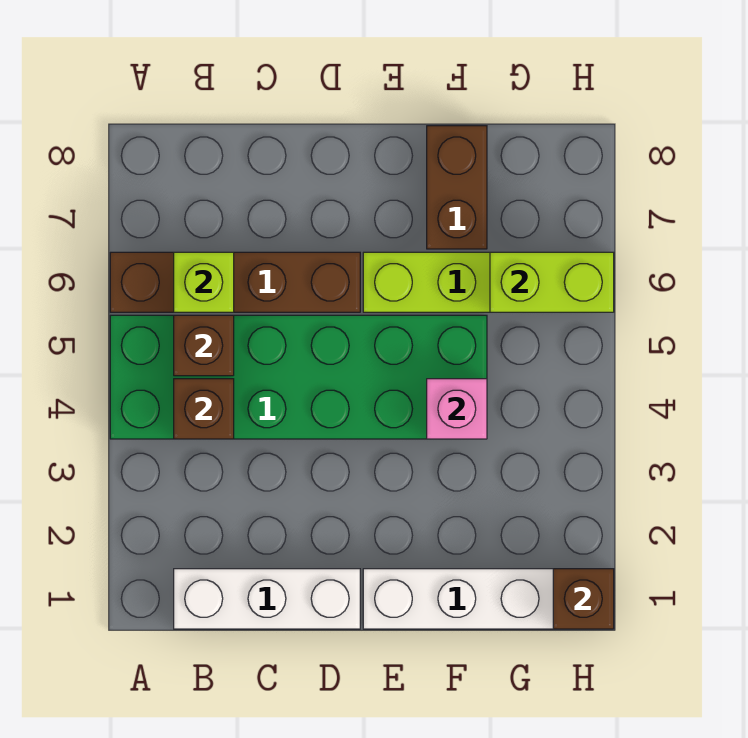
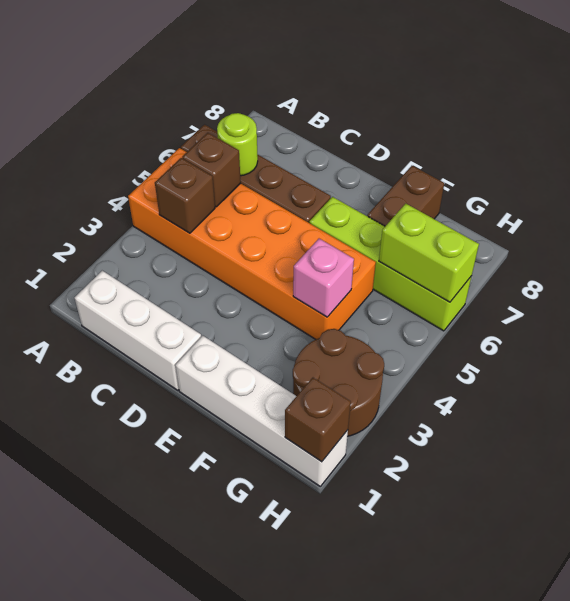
green brick A4:F5 level 1 -> orange brick A4:F5 level 1
lime brick B6 level 2 -> lime round brick B6 level 2
none -> brown round brick G2:H3 level 1

